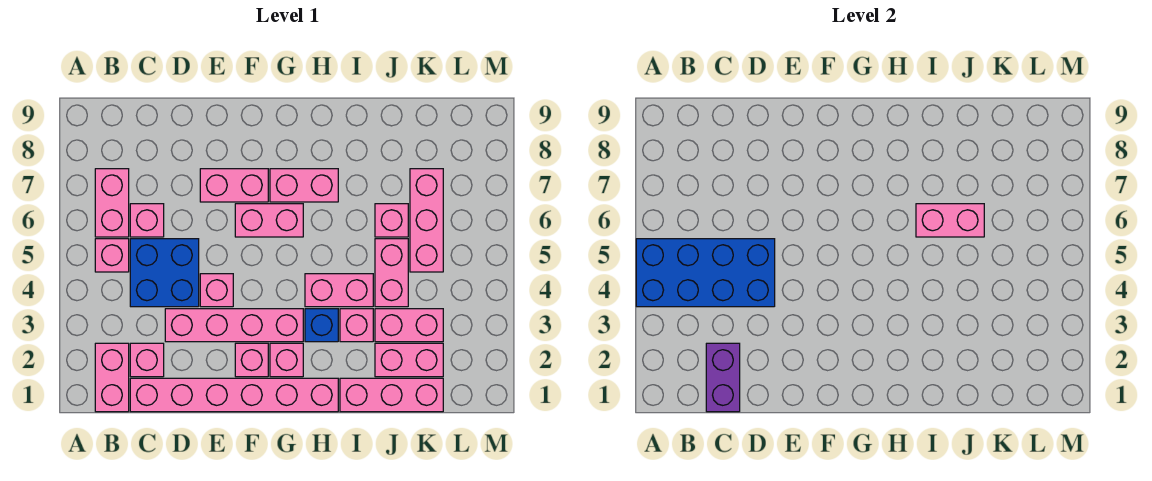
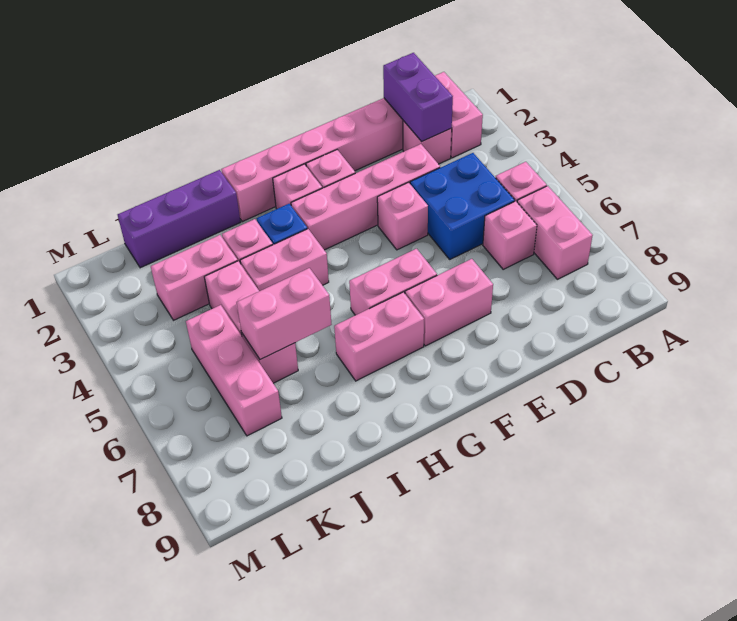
blue brick A4:D5 level 2 -> none
pink brick I1:K1 level 1 -> purple brick I1:K1 level 1
pink brick J2:K2 level 1 -> none

